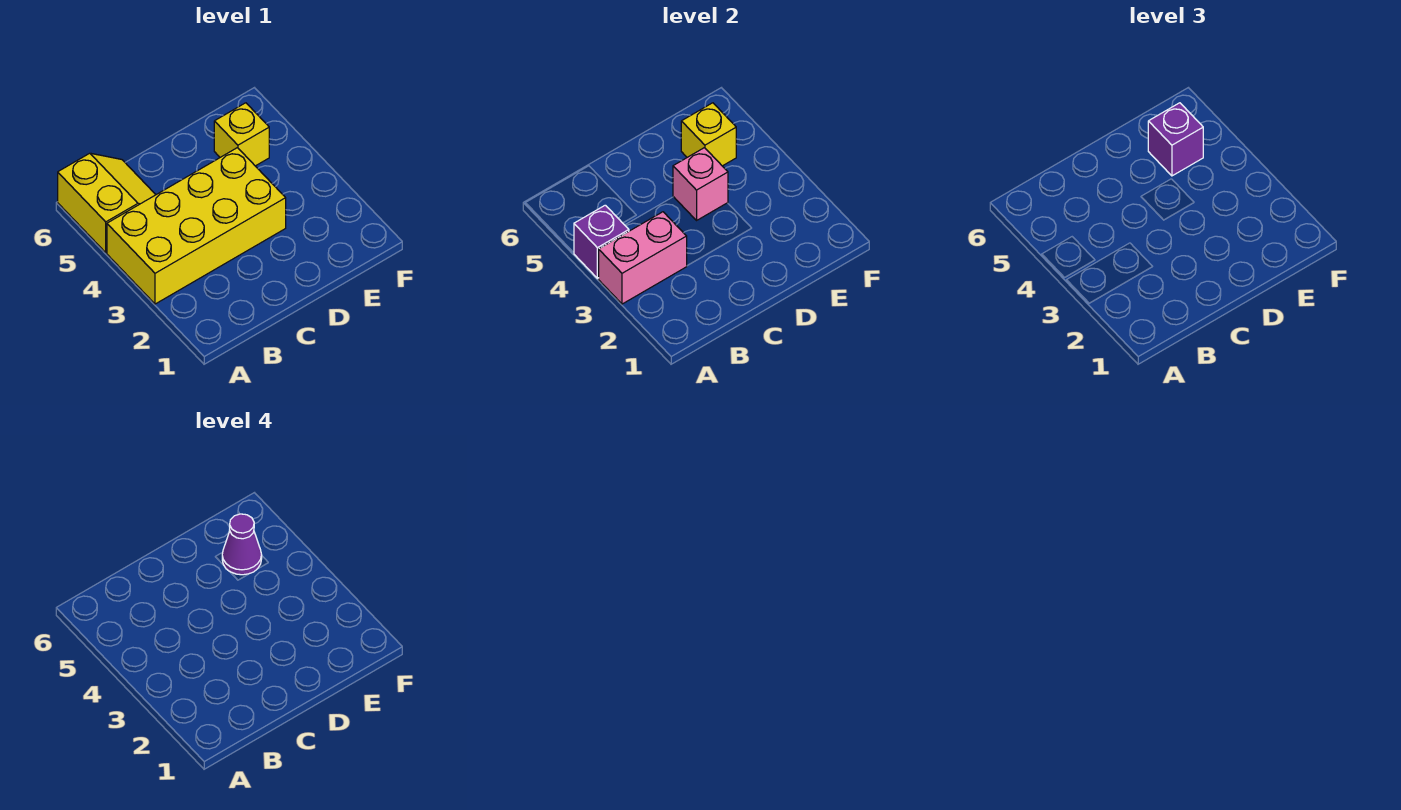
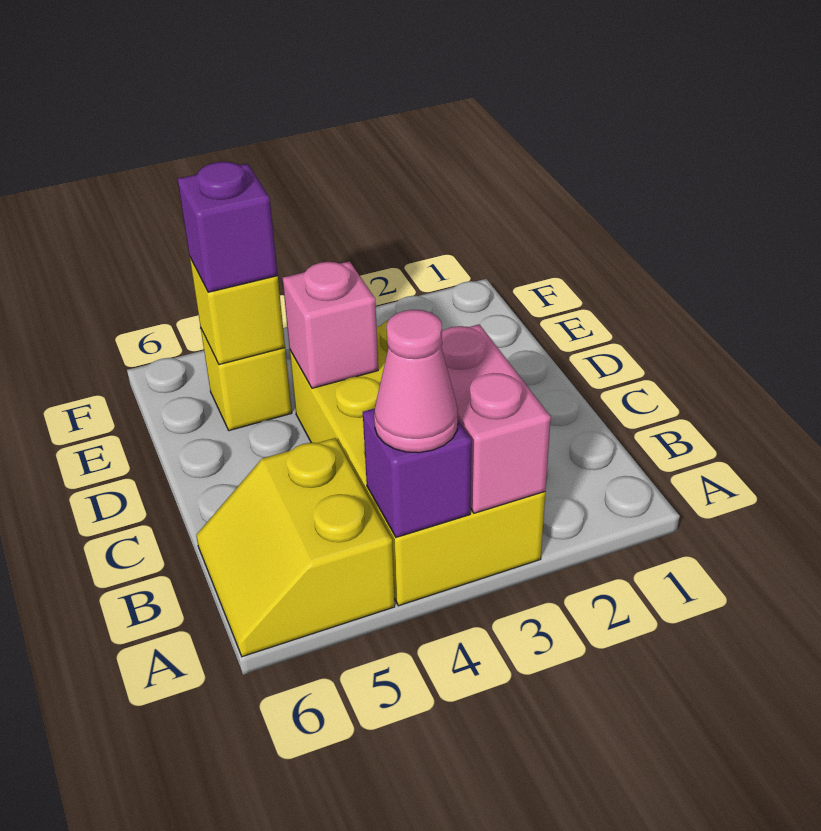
none -> pink cone A4 level 3
yellow slope A5:B6 level 1 top A -> yellow slope A5:B6 level 1 top 5
purple cone E5 level 4 -> none

